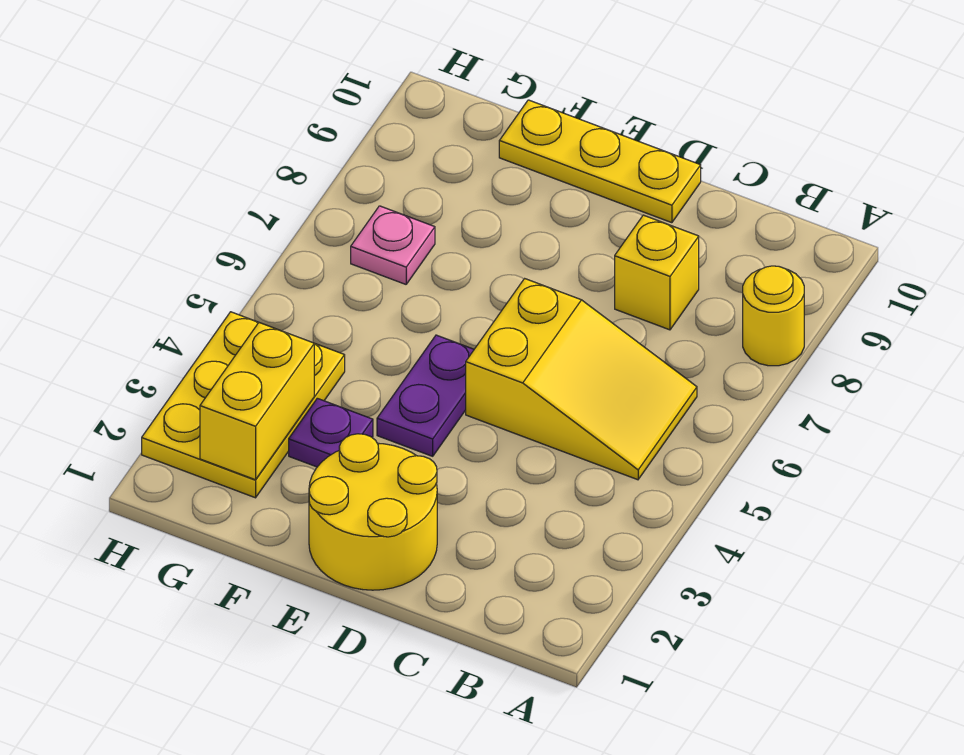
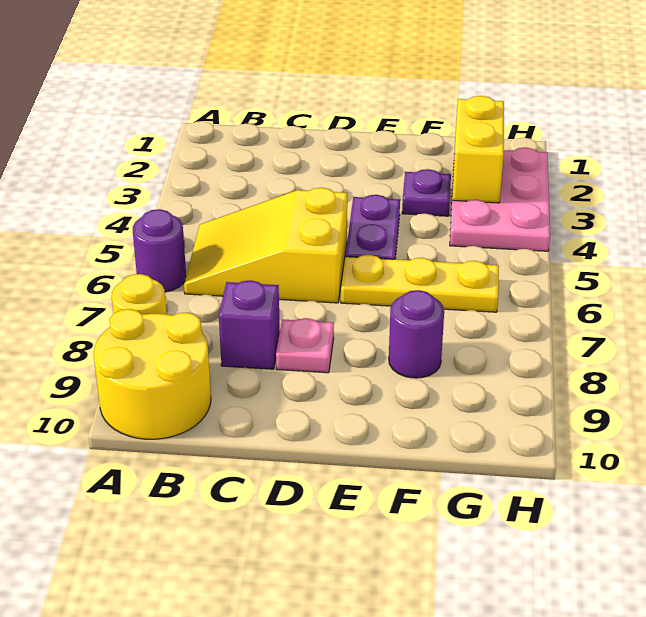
none -> purple round brick A6 level 1
yellow brick C8 level 1 -> purple brick C8 level 1
yellow round brick D1:E2 level 1 -> yellow round brick A9:B10 level 1
yellow plate D10:F10 level 1 -> yellow plate E6:G6 level 1
none -> purple round brick F8 level 1
yellow plate G2:H4 level 1 -> pink plate G2:H4 level 1
pink plate G7 level 1 -> pink plate D8 level 1

